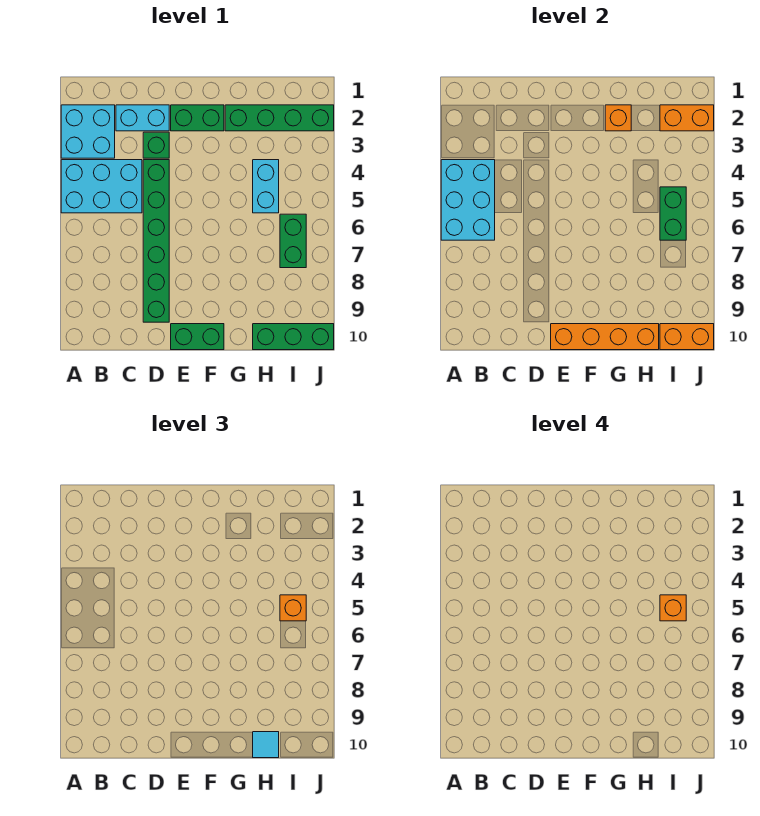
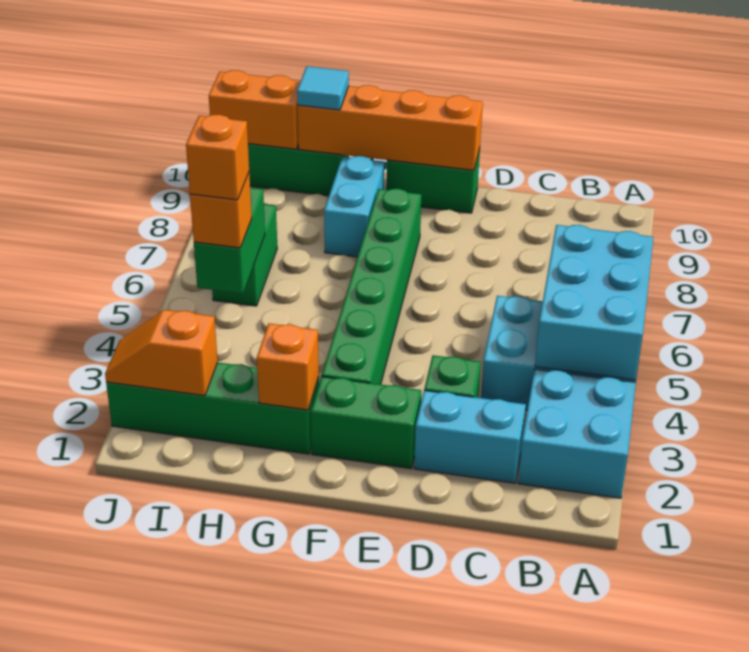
green brick D4:D9 level 1 -> green brick F3:F8 level 1
cyan brick H4:H5 level 1 -> cyan brick G8:G9 level 1
orange brick I2:J2 level 2 -> orange slope I2:J2 level 2 top I

